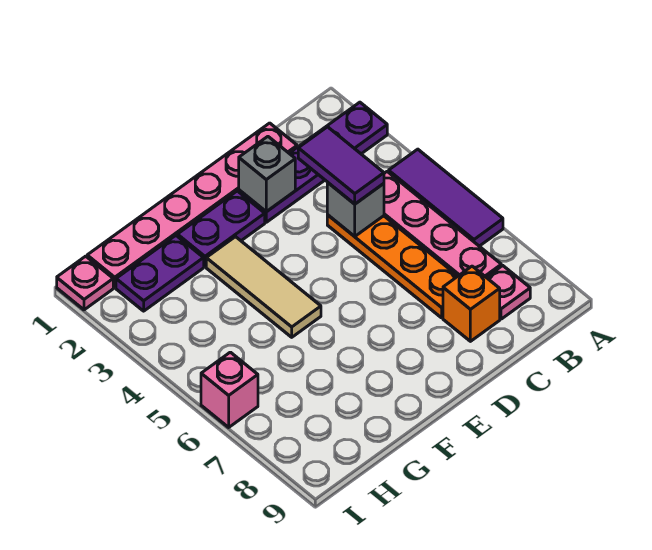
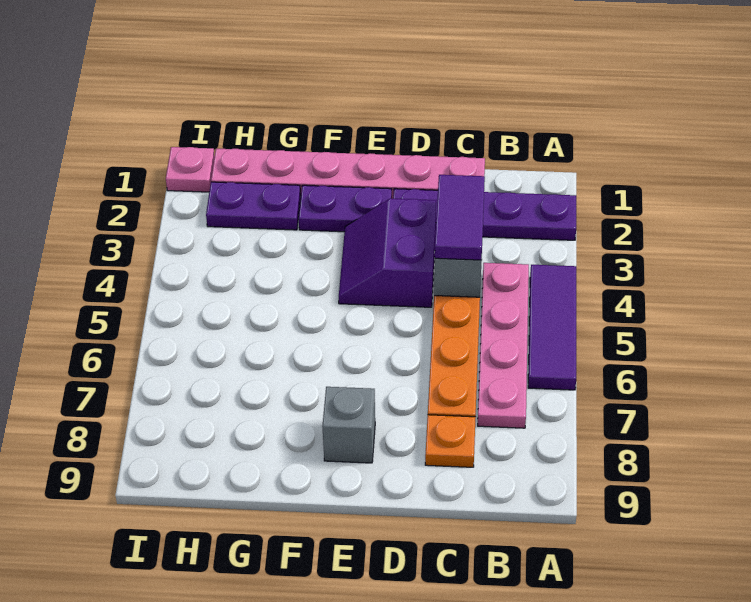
pink plate B8 level 1 -> none
orange brick C8 level 1 -> orange plate C8 level 1
grey brick D2 level 2 -> grey brick E8 level 1
none -> purple slope D3:E4 level 1 top D
tan tile F3:F5 level 1 -> none
pink brick I6 level 1 -> none

